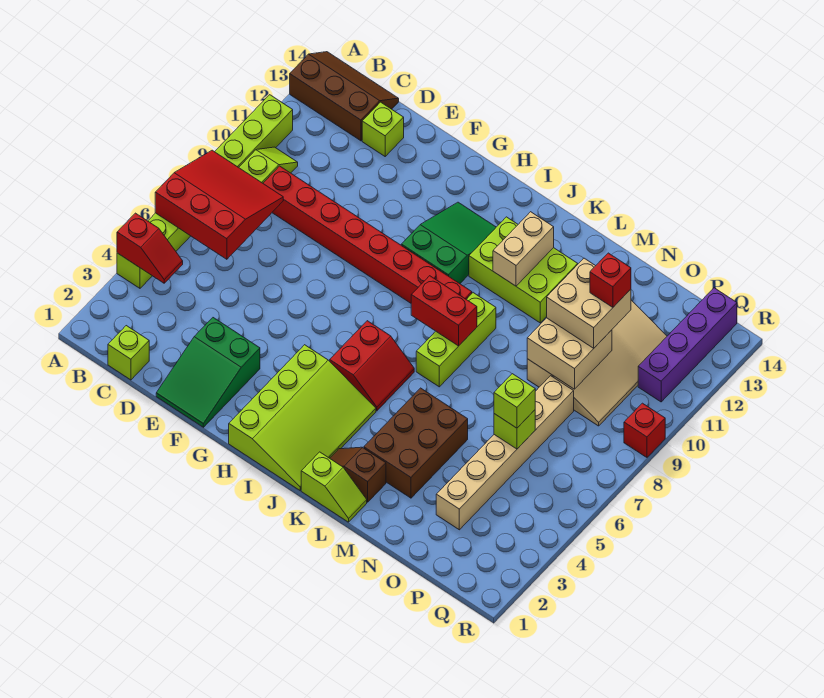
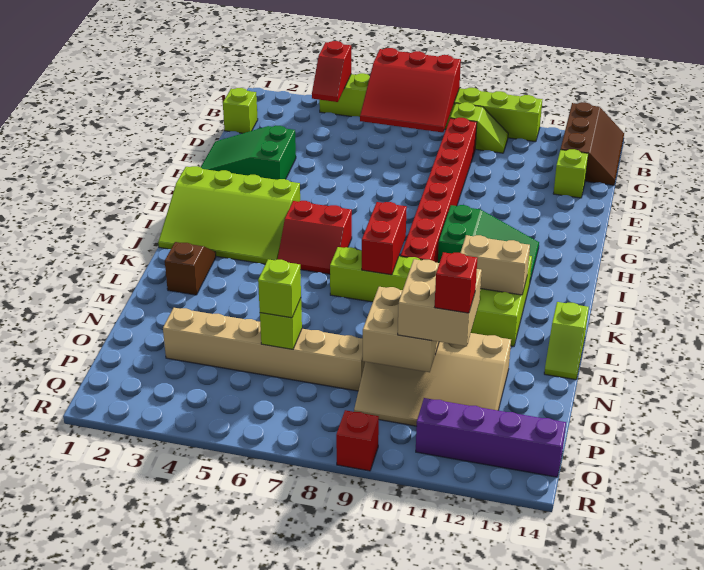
red slope A6:C8 level 2 top 6 -> red slope A6:C8 level 2 top A
lime slope K1:L1 level 1 top K -> lime slope L14:M14 level 1 top L
brown brick L3:M5 level 1 -> none

